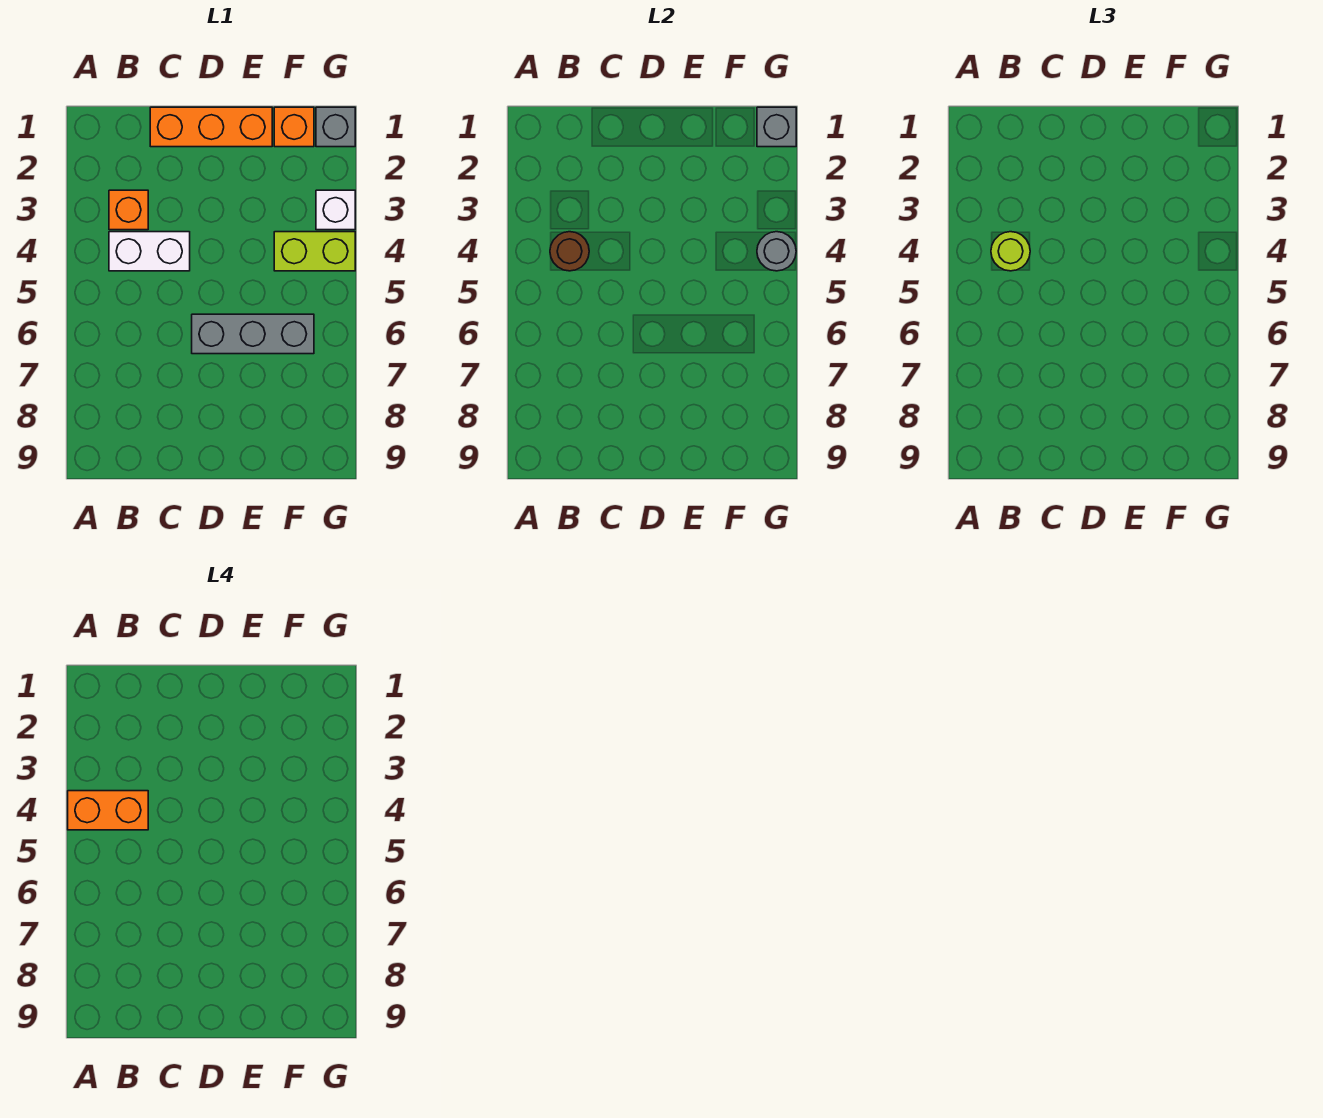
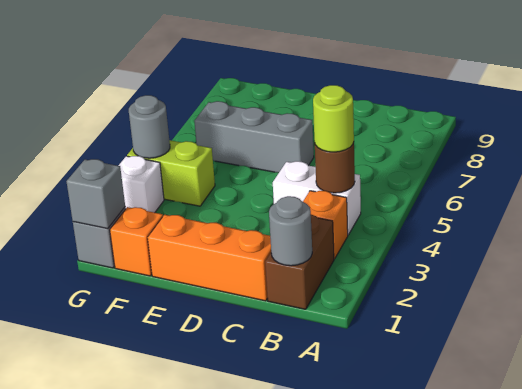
orange brick A4:B4 level 4 -> none
none -> brown brick B1:B2 level 1
none -> grey round brick B1 level 2

